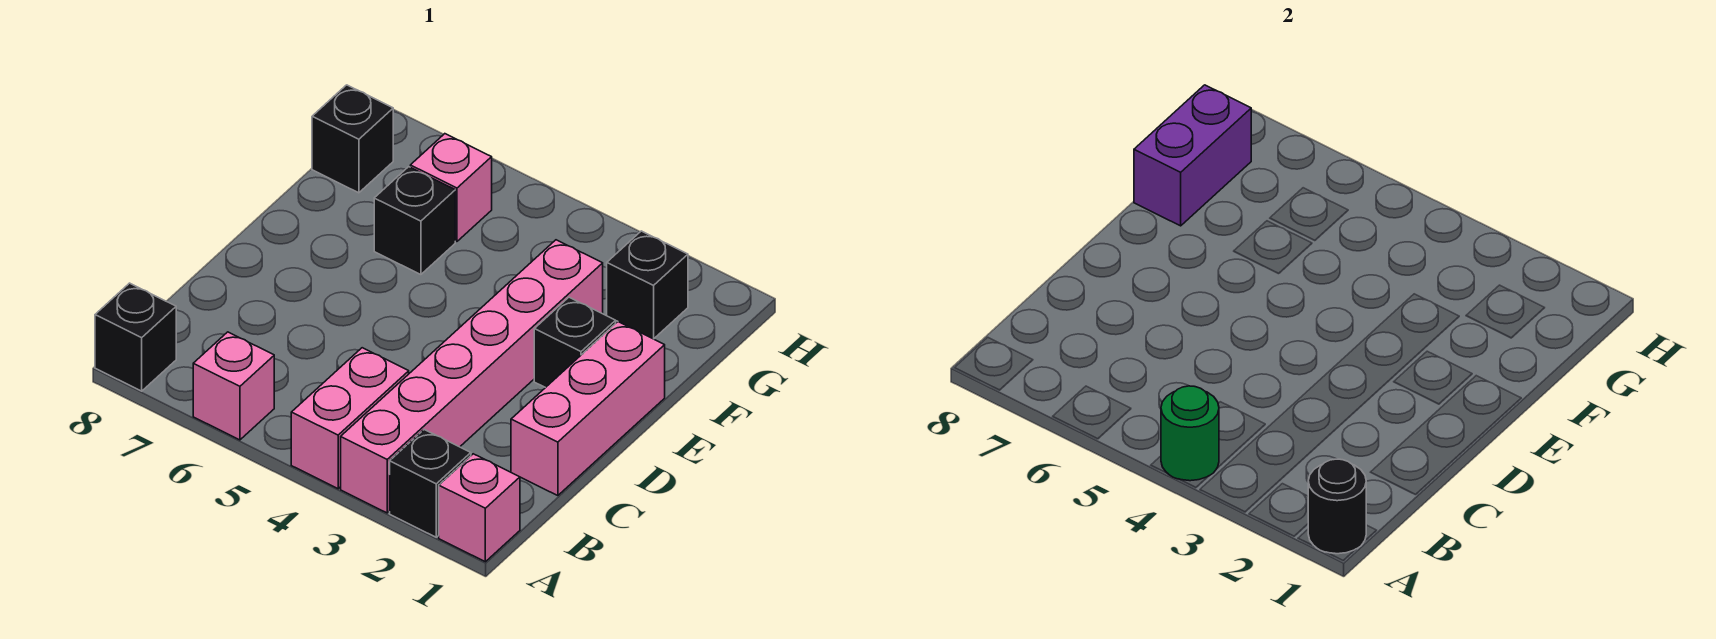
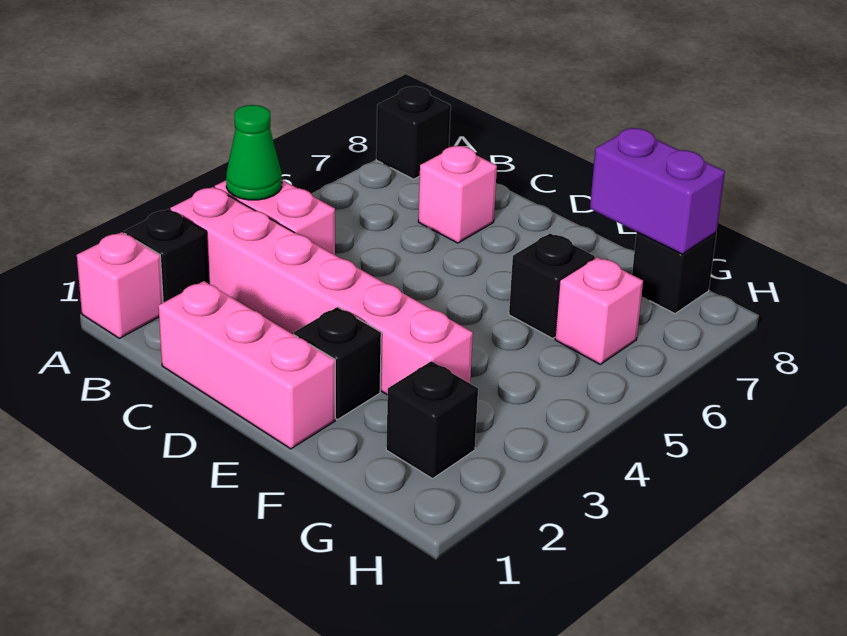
black round brick A1 level 2 -> none
green round brick A4 level 2 -> green cone A4 level 2
pink brick A6 level 1 -> pink brick C7 level 1

